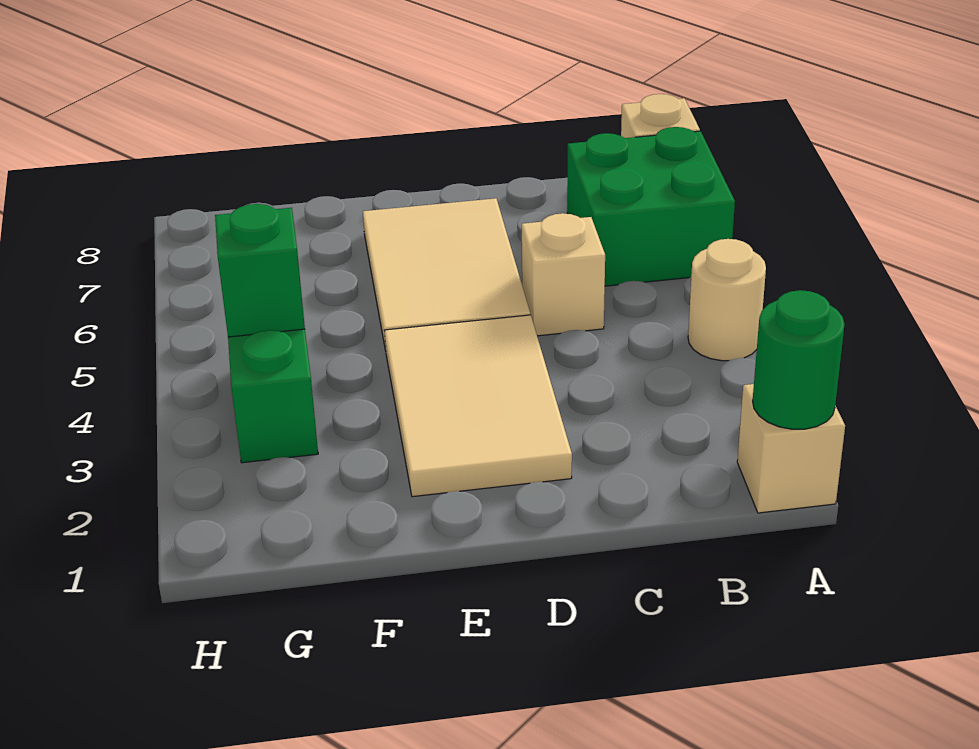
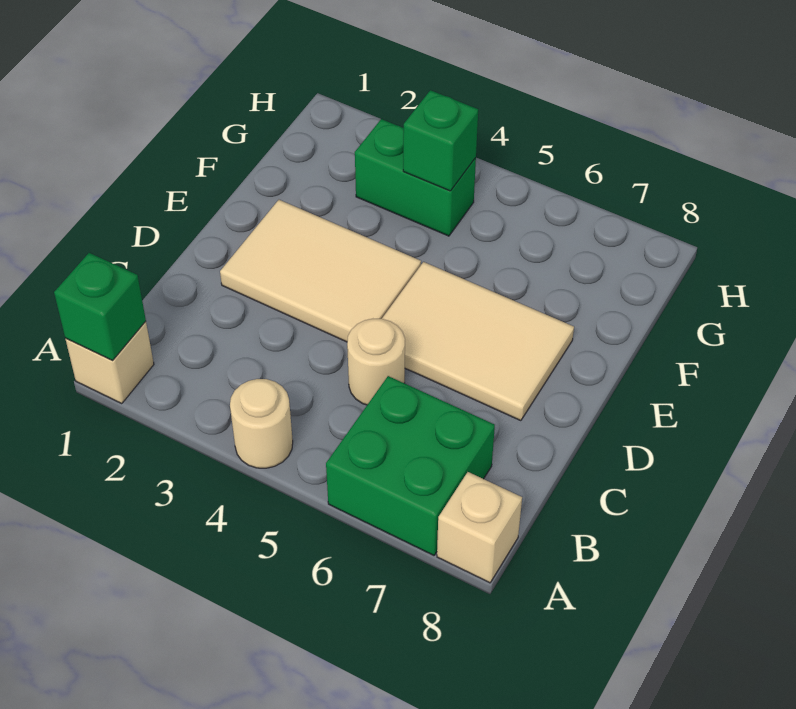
green round brick A1 level 2 -> green brick A1 level 2
tan brick C5 level 1 -> tan round brick C5 level 1

